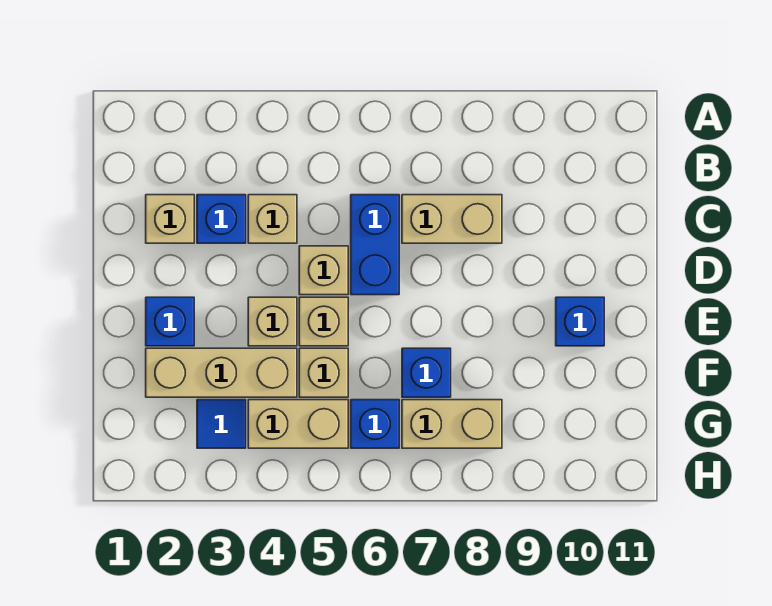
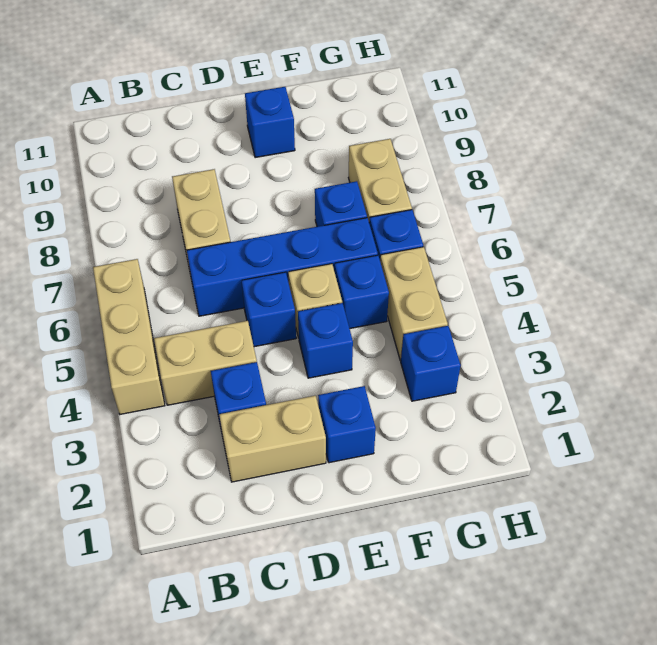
tan brick C2 level 1 -> tan brick C2:D2 level 1
tan brick C4 level 1 -> tan brick B4:C4 level 1
blue brick C6:D6 level 1 -> blue brick C6:F6 level 1
tan brick D5 level 1 -> blue brick D5 level 1
tan brick E4 level 1 -> blue brick E4 level 1
tan brick F2:F4 level 1 -> tan brick A4:A6 level 1
tan brick F5 level 1 -> blue brick F5 level 1
blue tile G3 level 1 -> blue brick G3 level 1

